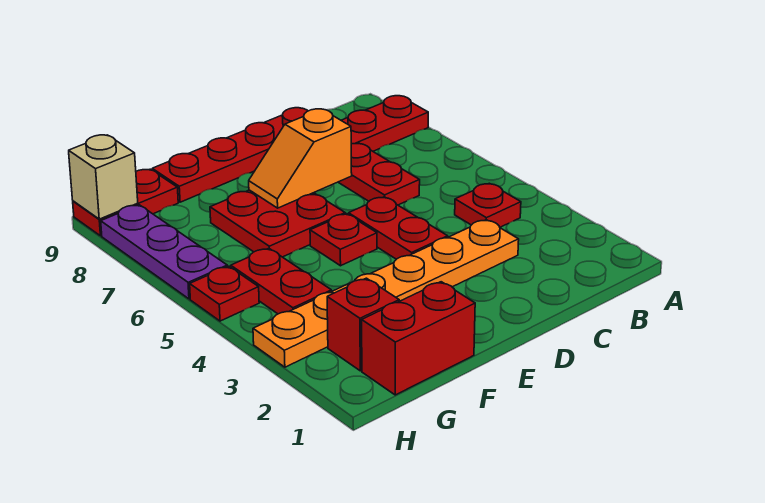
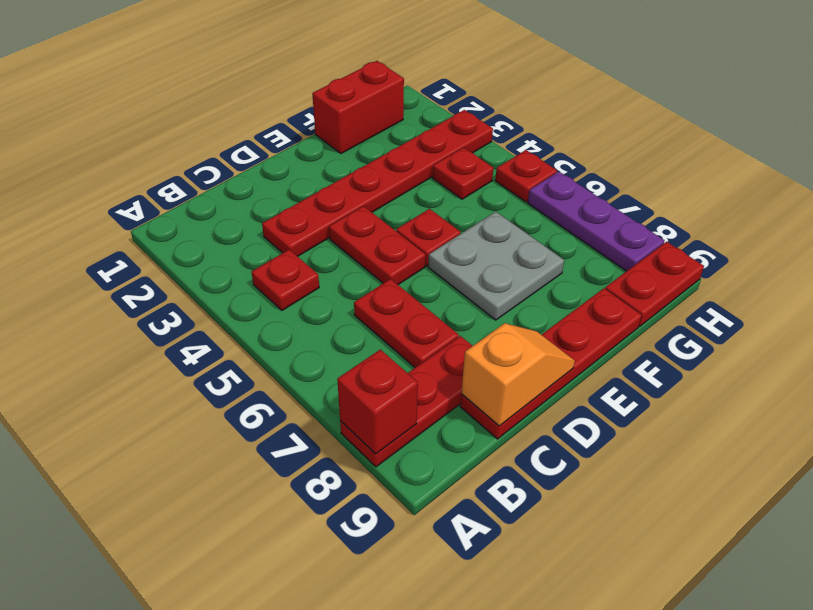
orange plate C3:H3 level 1 -> red plate C3:H3 level 1
orange slope D7:E7 level 2 top D -> orange slope C9:D9 level 2 top C
red plate E6:F7 level 1 -> grey plate E6:F7 level 1
red brick G2 level 1 -> red brick A8 level 2
red plate G4:G5 level 1 -> red plate G4 level 1
tan brick H9 level 2 -> none

